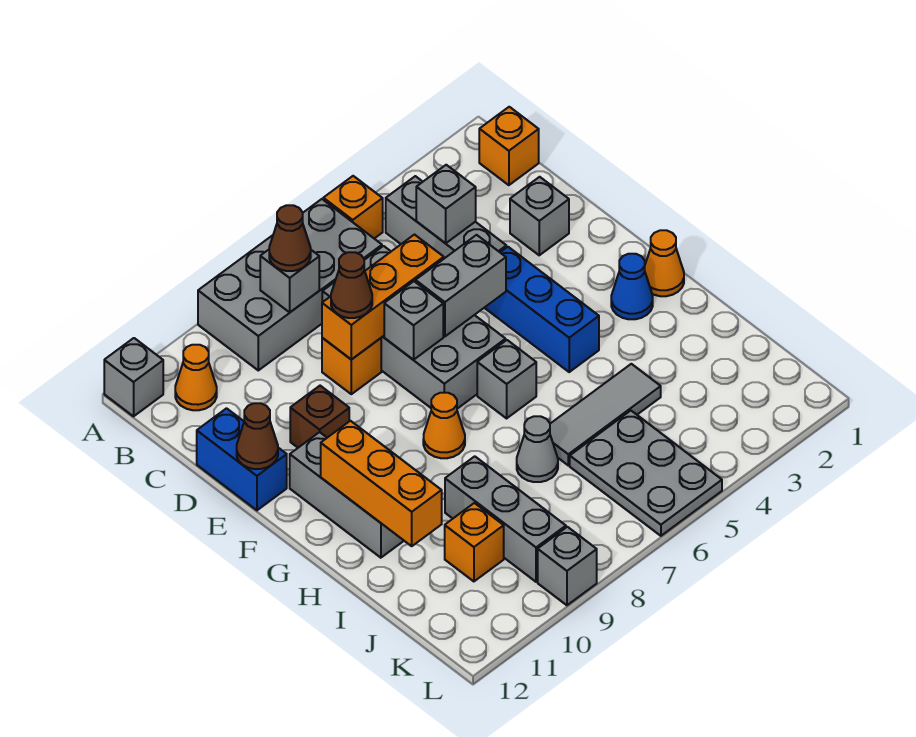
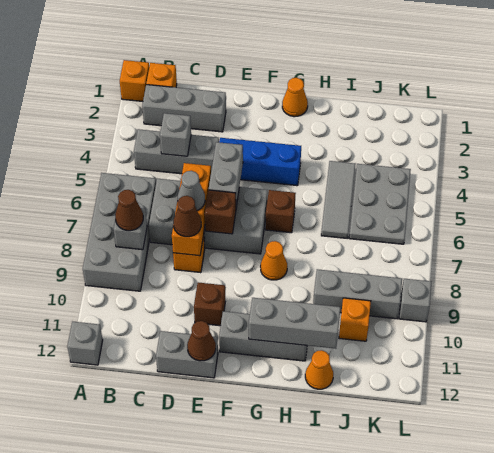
orange brick A5 level 1 -> orange brick A1 level 1
orange cone B11 level 1 -> orange cone I12 level 1
grey brick D2 level 1 -> grey brick B2:D2 level 1
blue brick D12:E12 level 1 -> grey brick D12:E12 level 1
grey brick E7 level 2 -> brown brick E7 level 2
blue cone G2 level 1 -> none
grey brick G6 level 1 -> brown brick G6 level 1
orange brick G11:I11 level 2 -> grey brick G11:I11 level 2
grey cone I7 level 1 -> grey cone D7 level 3
grey plate J5:L6 level 1 -> grey plate J4:K6 level 1

